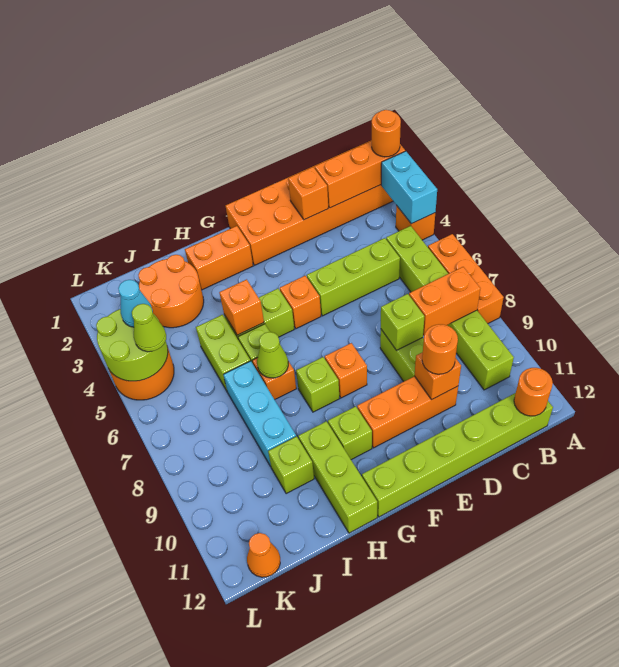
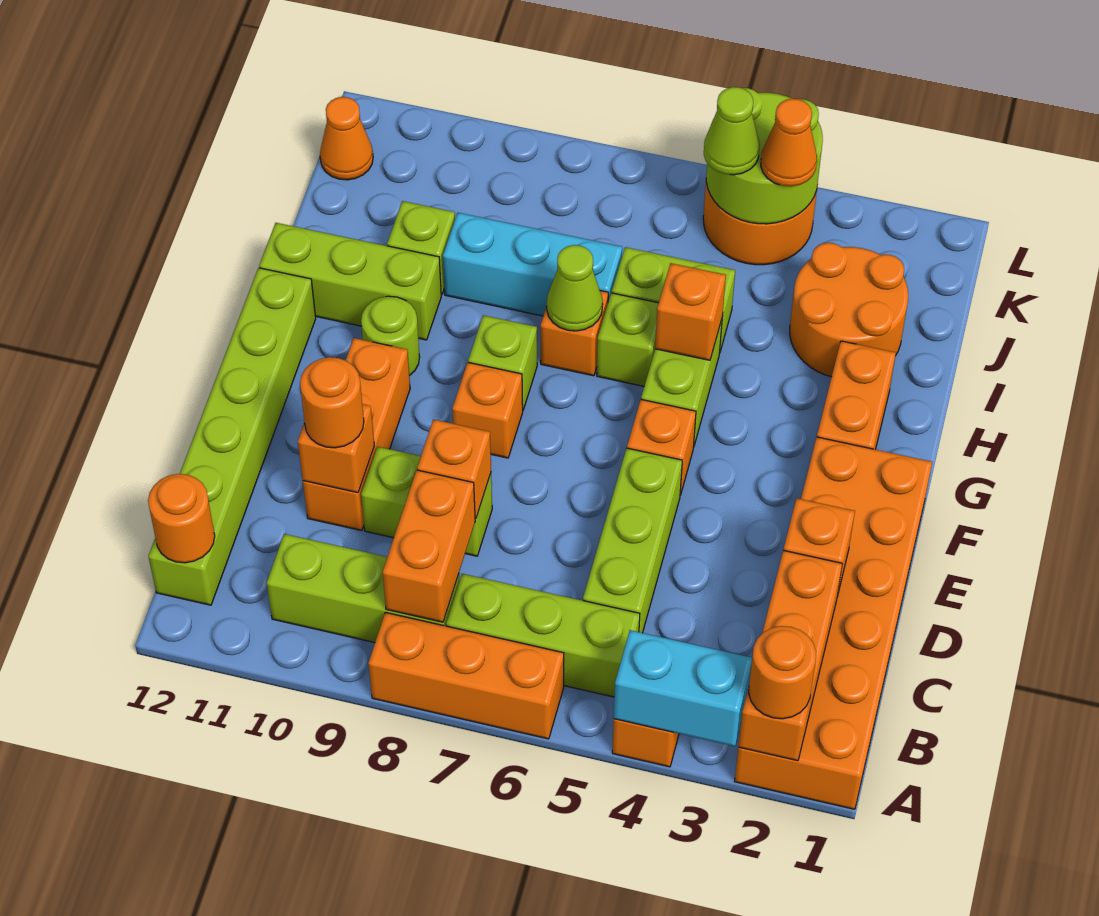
lime brick D8 level 2 -> orange brick D8 level 2
lime brick G10 level 1 -> lime round brick G10 level 1
cyan cone K4 level 3 -> orange cone K4 level 3

